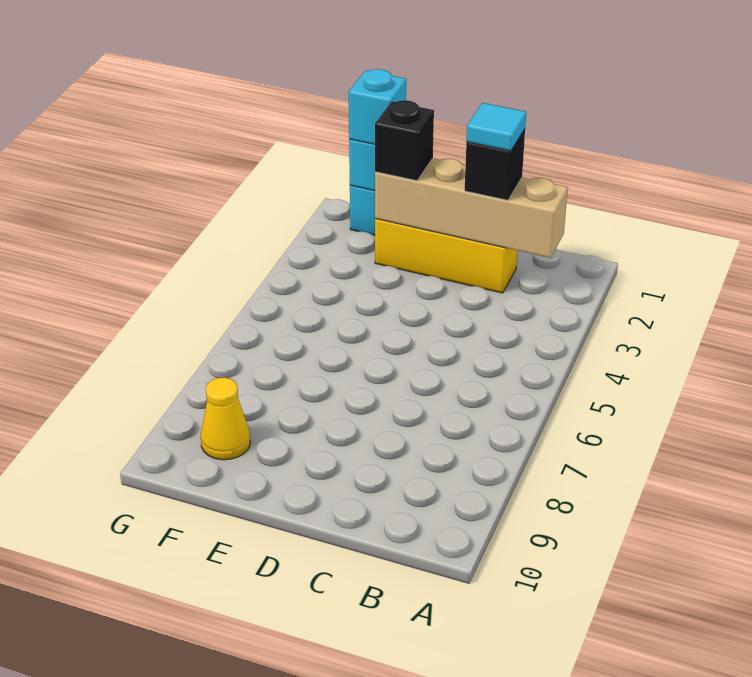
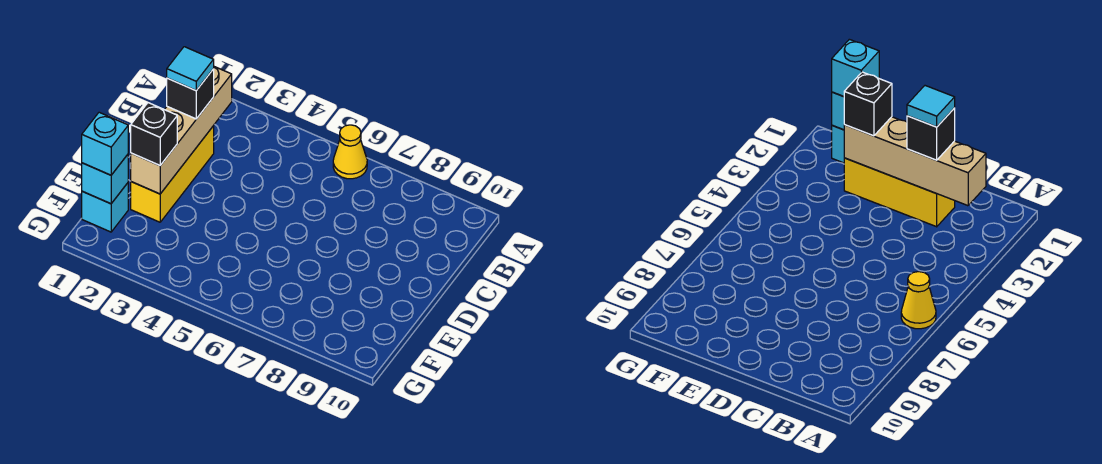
yellow cone F9 level 1 -> yellow cone A6 level 1

